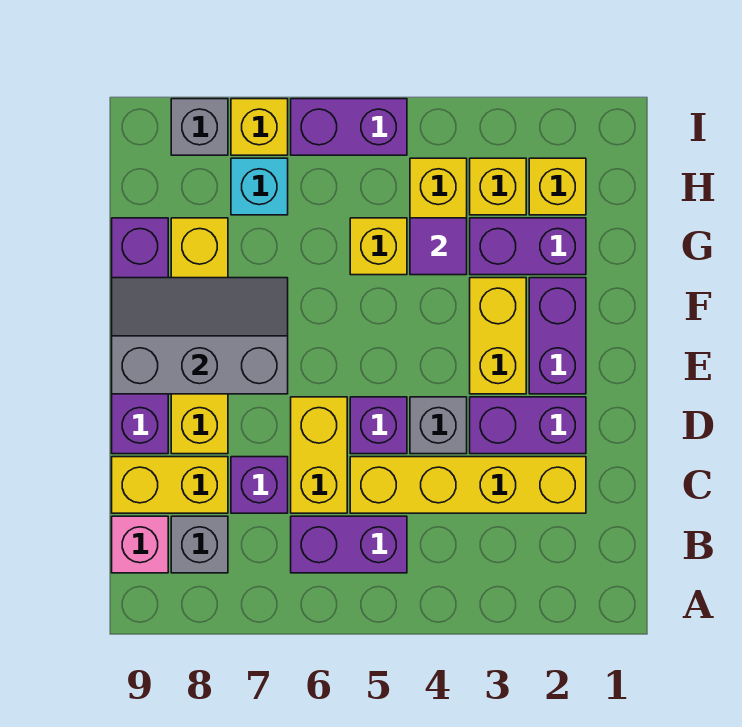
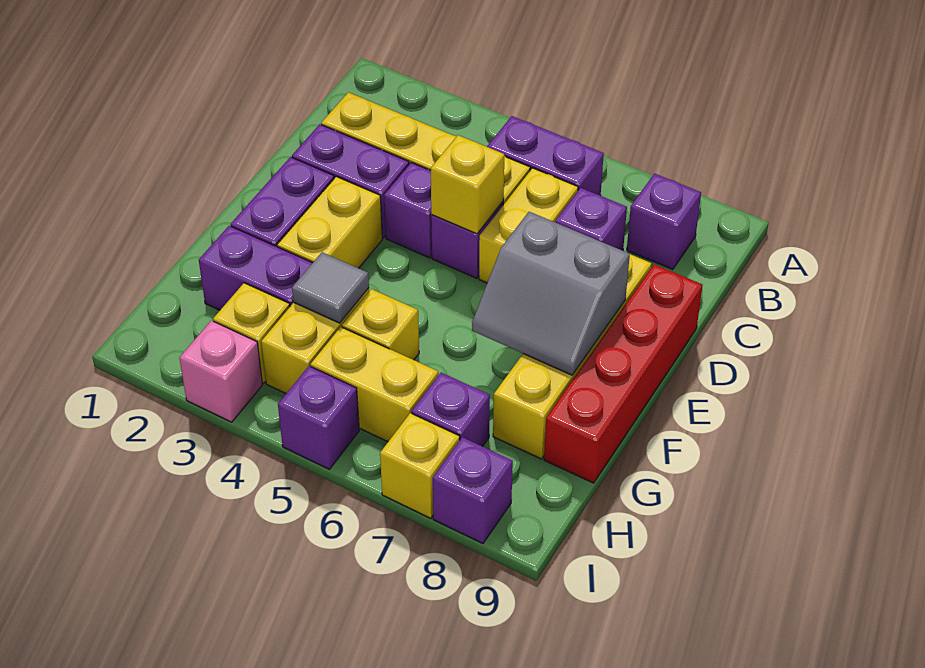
grey brick B8 level 1 -> purple brick B8 level 1
pink brick B9 level 1 -> pink brick I3 level 1
yellow brick C8:C9 level 1 -> yellow brick H5:H6 level 1
grey brick D4 level 1 -> purple brick D4 level 1
purple brick D9:G9 level 1 -> red brick D9:G9 level 1
grey slope E7:F9 level 2 top E -> grey slope E7:F8 level 2 top E
purple tile G4 level 2 -> grey tile G4 level 2
yellow brick H2 level 1 -> yellow brick D5 level 2
cyan brick H7 level 1 -> purple brick H7 level 1
purple brick I5:I6 level 1 -> purple brick I5 level 1
grey brick I8 level 1 -> purple brick I8 level 1

